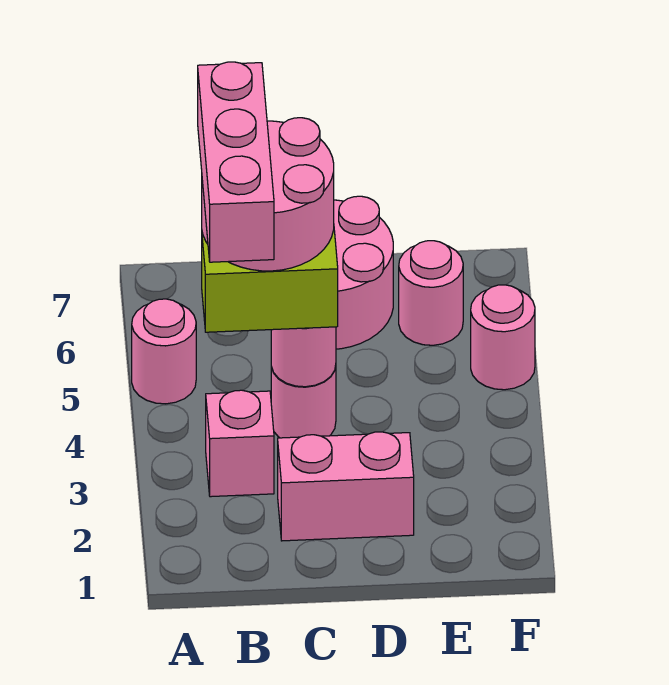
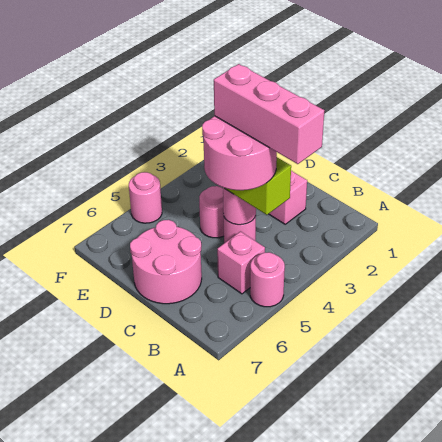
pink brick B3 level 1 -> pink brick B5 level 1
pink brick B3:B5 level 5 -> pink brick A4:C4 level 5
pink round brick E6 level 1 -> pink round brick D4 level 1

